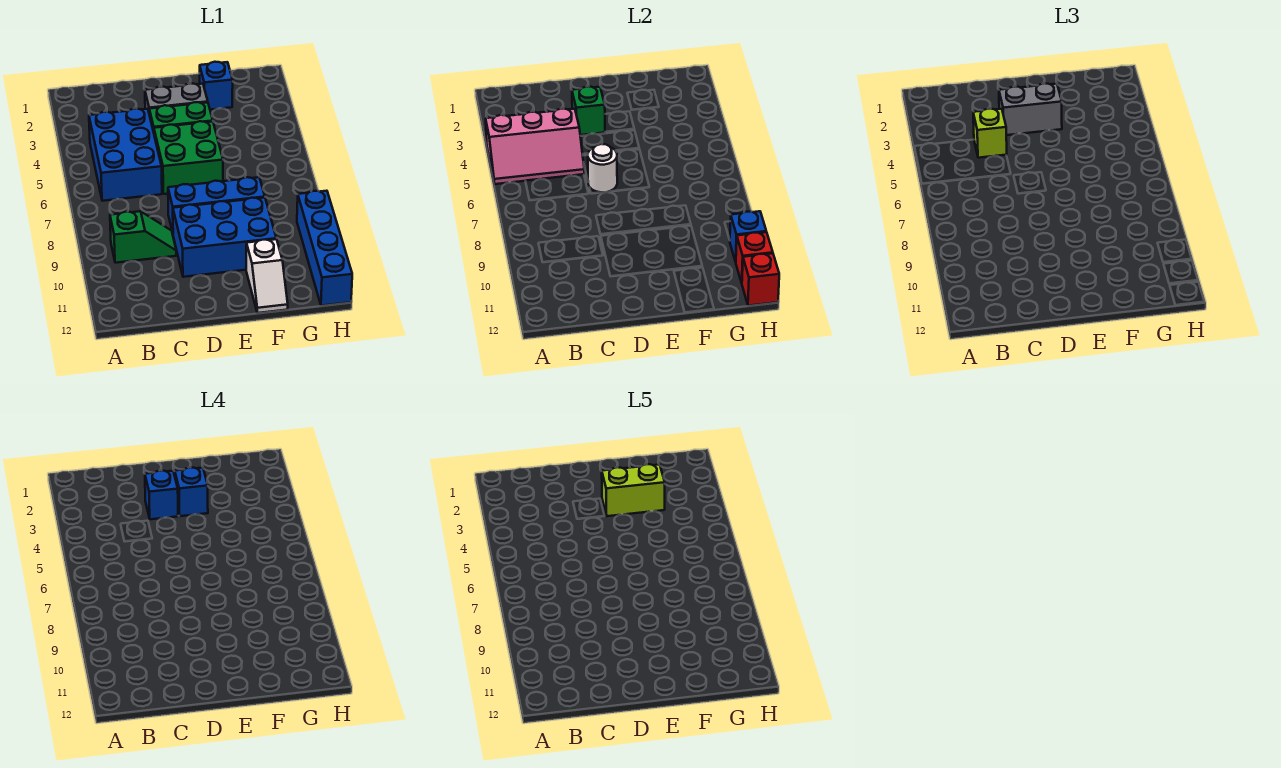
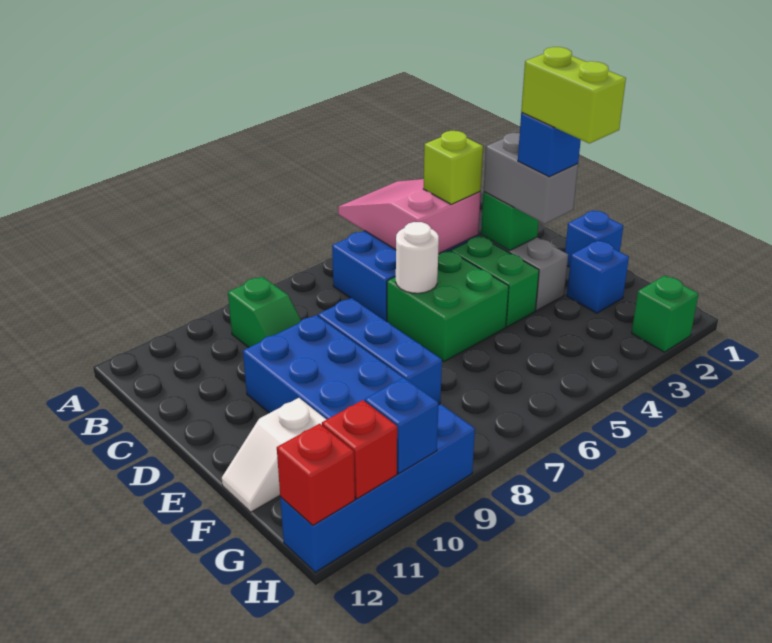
pink slope A4:C5 level 2 top 4 -> pink slope A4:C5 level 2 top C
blue brick D3 level 4 -> blue brick E1 level 1
none -> green brick H2 level 1

